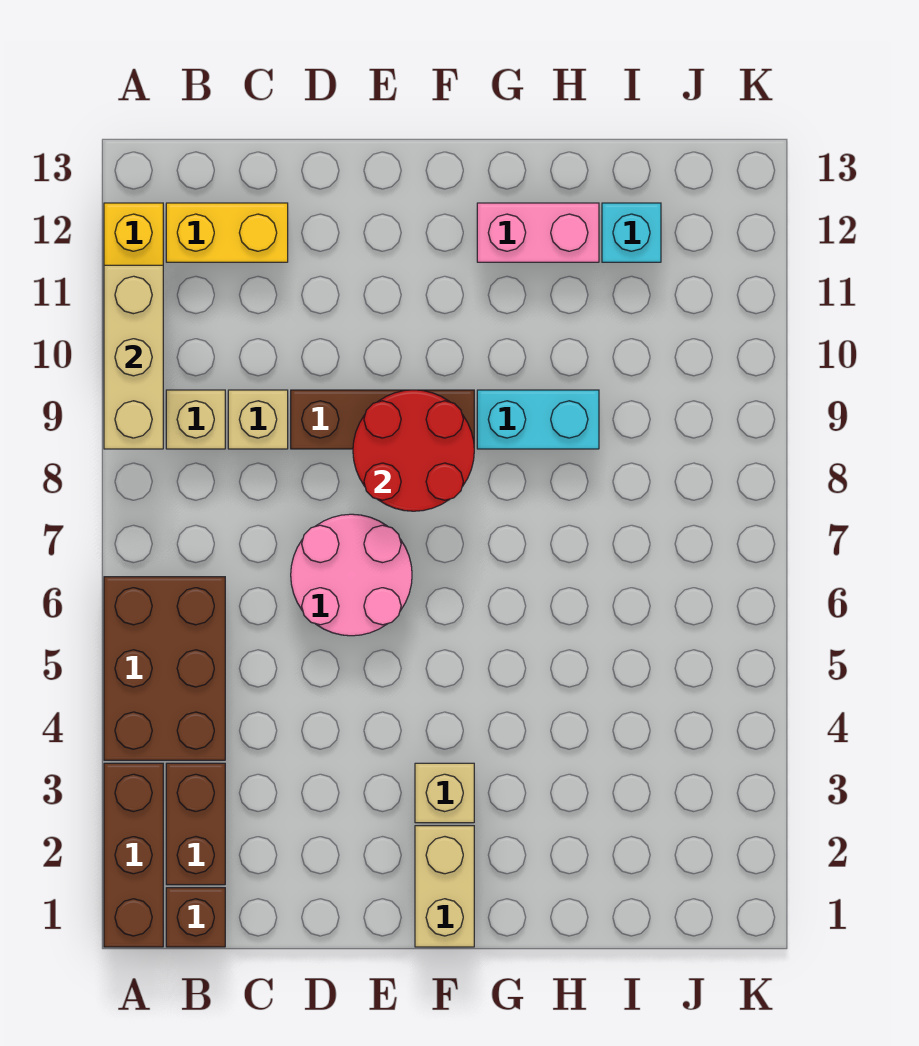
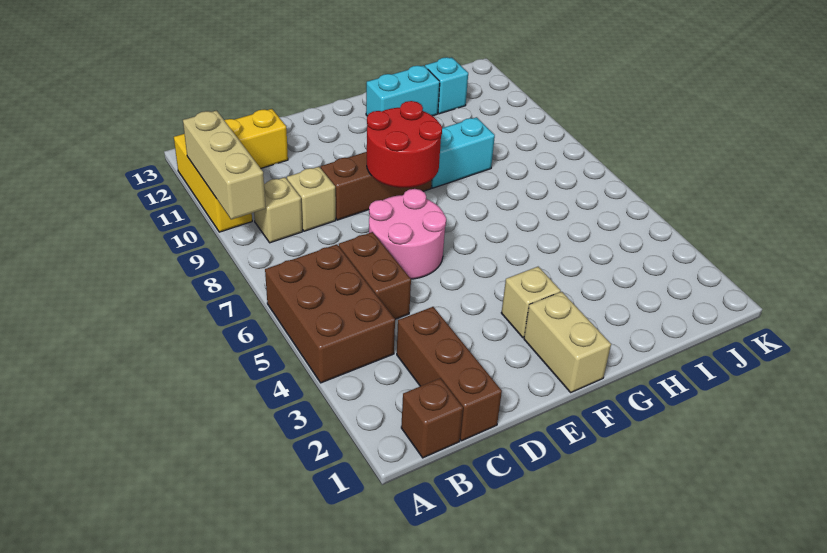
brown brick A1:A3 level 1 -> brown brick C1:C3 level 1
brown brick B2:B3 level 1 -> brown brick C5:C6 level 1
pink brick G12:H12 level 1 -> cyan brick G12:H12 level 1

